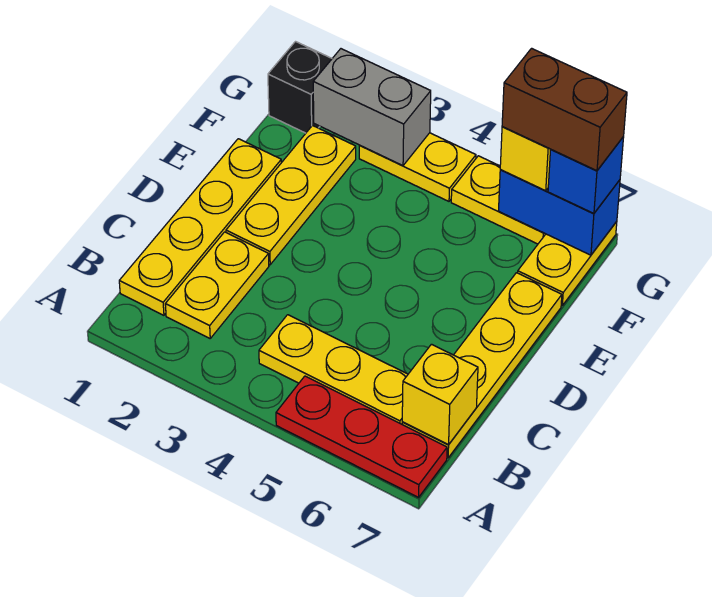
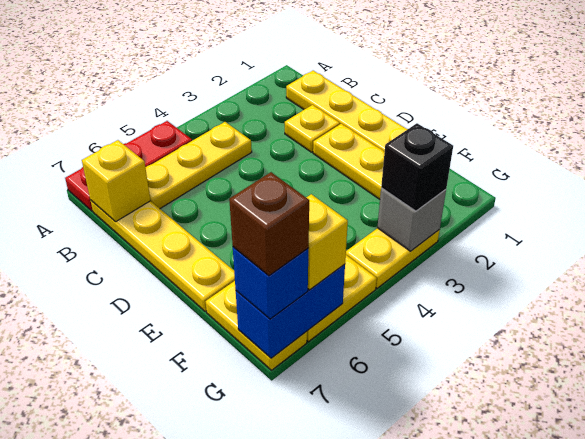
yellow plate B2:C2 level 1 -> yellow plate C2 level 1
black brick G1 level 1 -> black brick G3 level 3
grey brick G2:G3 level 2 -> grey brick G3 level 2
brown brick G6:G7 level 4 -> brown brick G7 level 4

